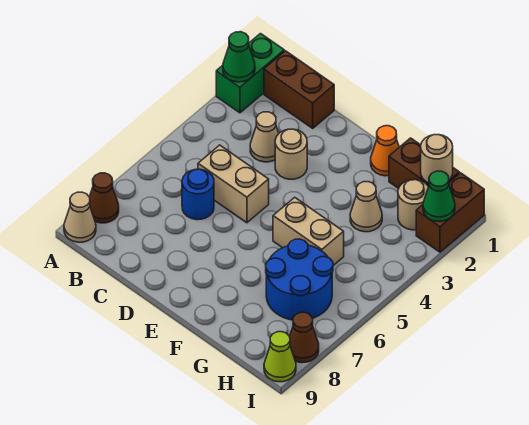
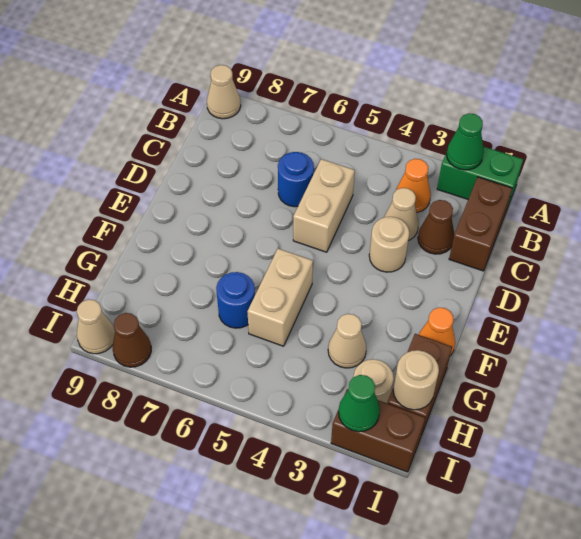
brown cone A8 level 1 -> brown cone C2 level 1
none -> orange cone B3 level 1
blue round brick G6:H7 level 1 -> blue round brick G6 level 1
lime cone I9 level 1 -> tan cone I9 level 1

